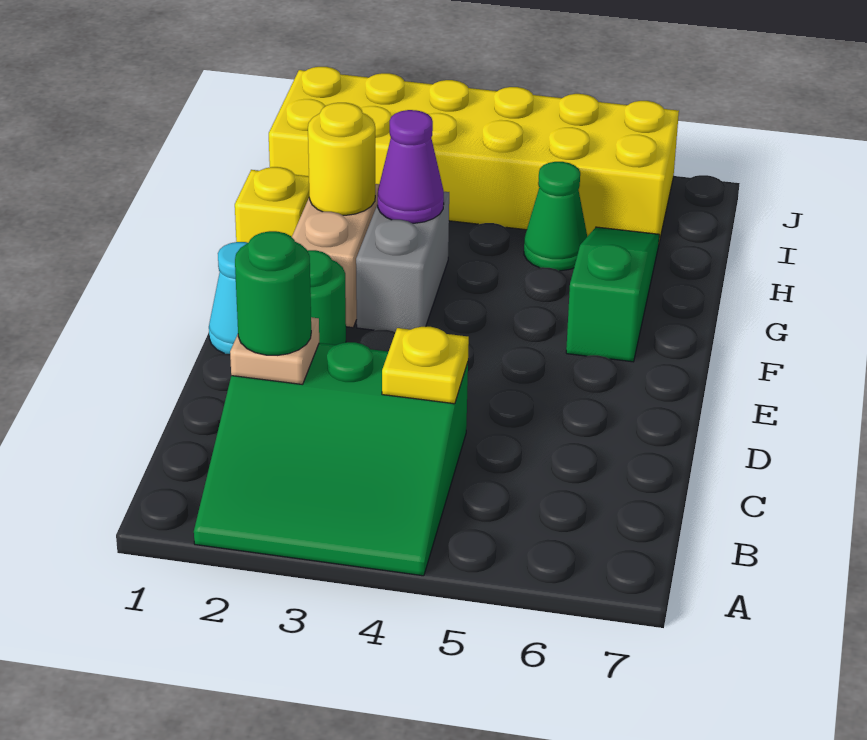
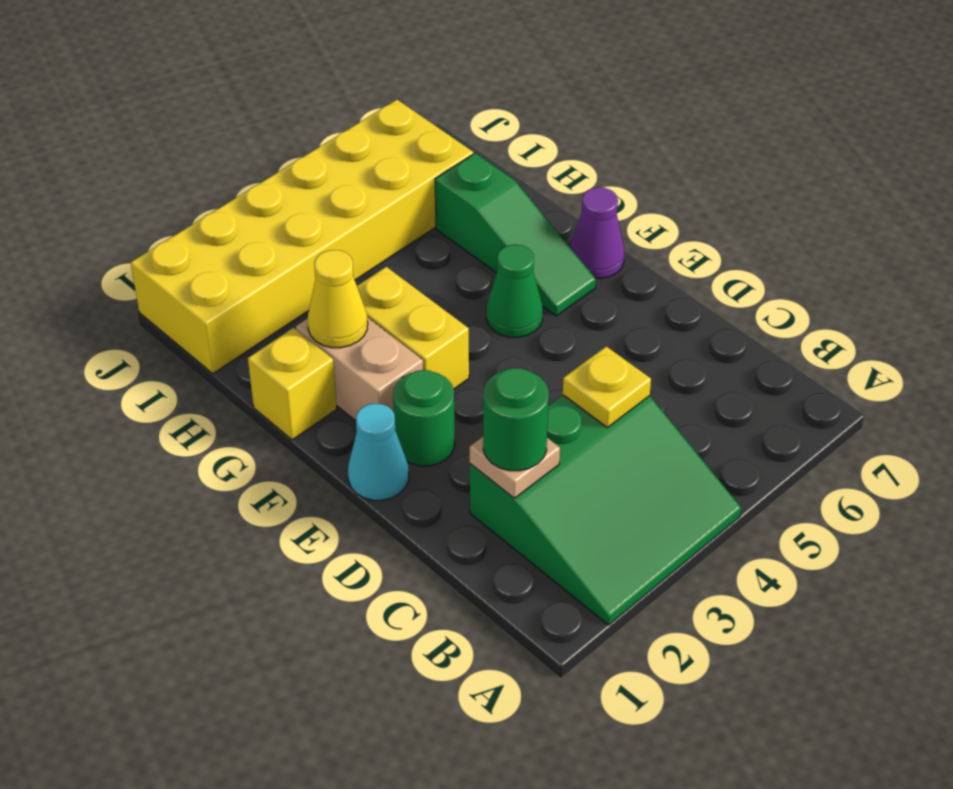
grey brick F3:G3 level 1 -> yellow brick F3:G3 level 1
green slope F6:H6 level 1 top F -> green slope F6:H6 level 1 top H
yellow round brick G2 level 2 -> yellow cone G2 level 2
purple cone G3 level 2 -> purple cone F7 level 1
green cone H5 level 1 -> green cone F5 level 1

